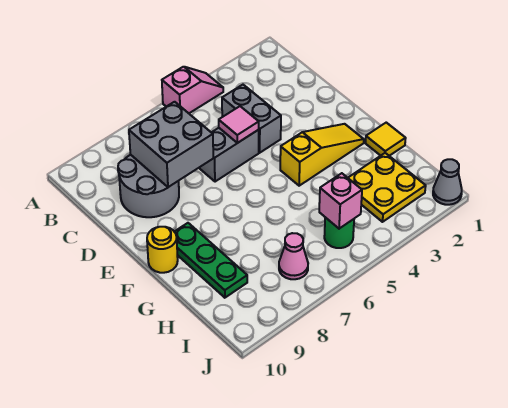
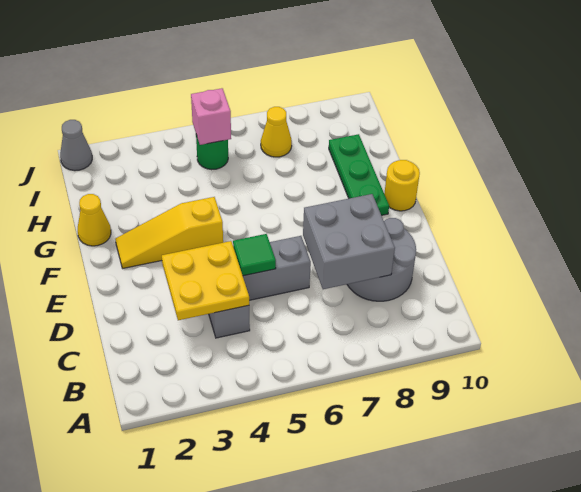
pink slope A4:A5 level 1 top 5 -> none
pink tile D5 level 2 -> green tile D5 level 2
yellow tile G1 level 1 -> yellow cone G1 level 1
yellow plate H2:I3 level 1 -> yellow plate C3:D4 level 2
pink cone I7 level 1 -> yellow cone I7 level 1

